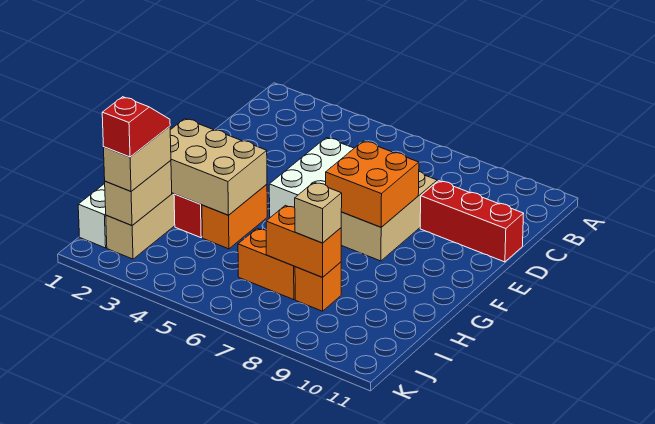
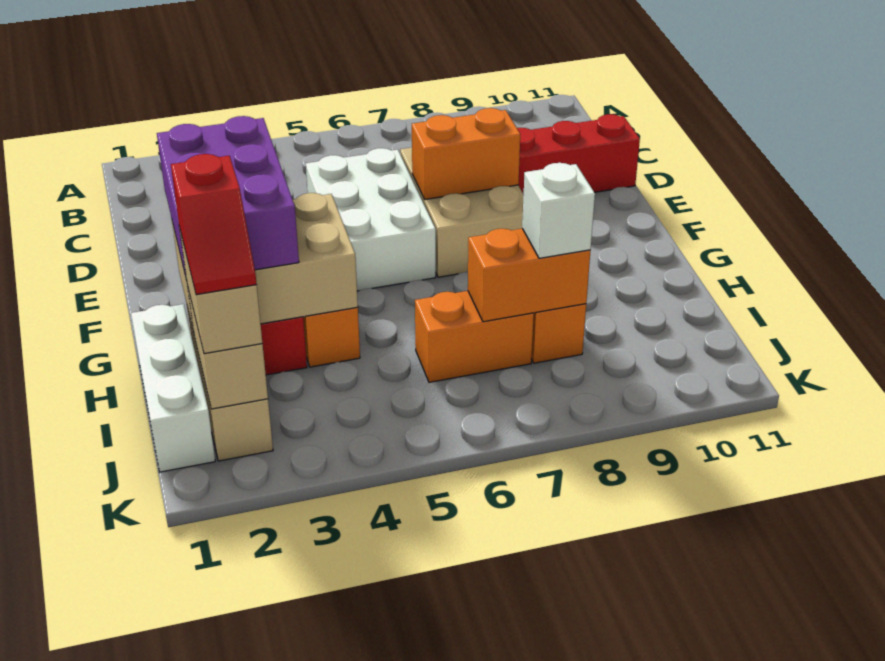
orange brick E7:F8 level 2 -> orange brick E7:E8 level 2
none -> purple brick F2:H3 level 3
red slope I2:J2 level 4 top J -> red slope I2:J2 level 4 top I
tan brick I8 level 3 -> white brick I8 level 3

